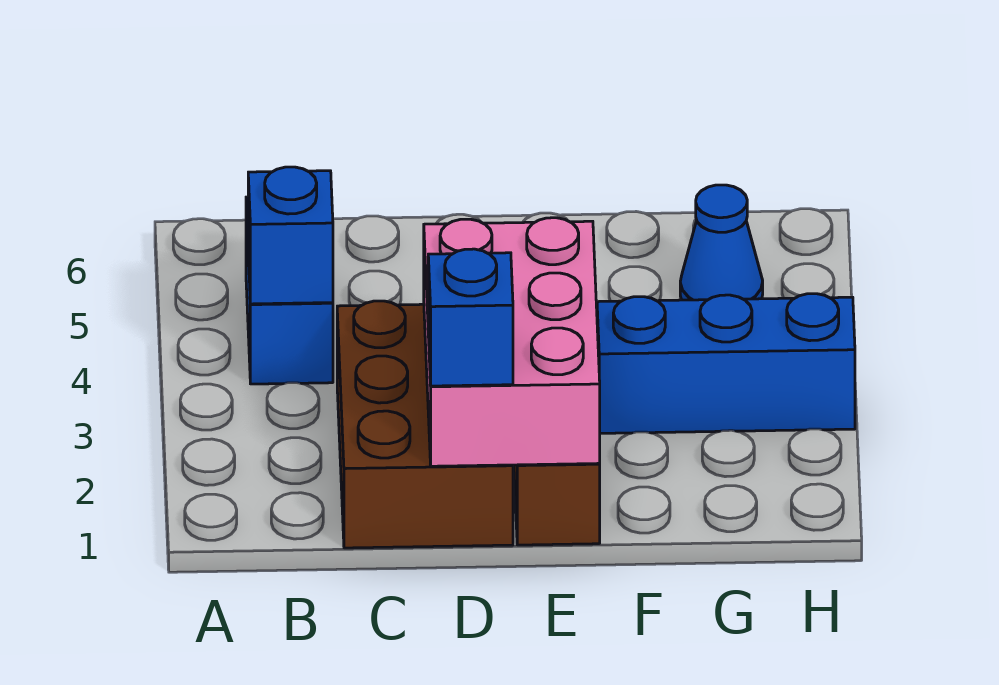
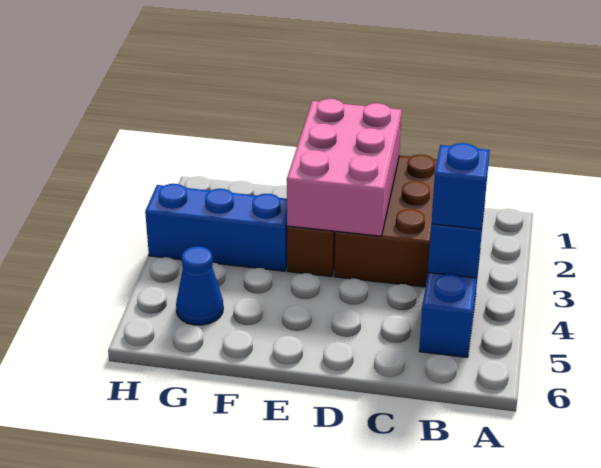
blue brick D1 level 3 -> blue brick B4 level 3

